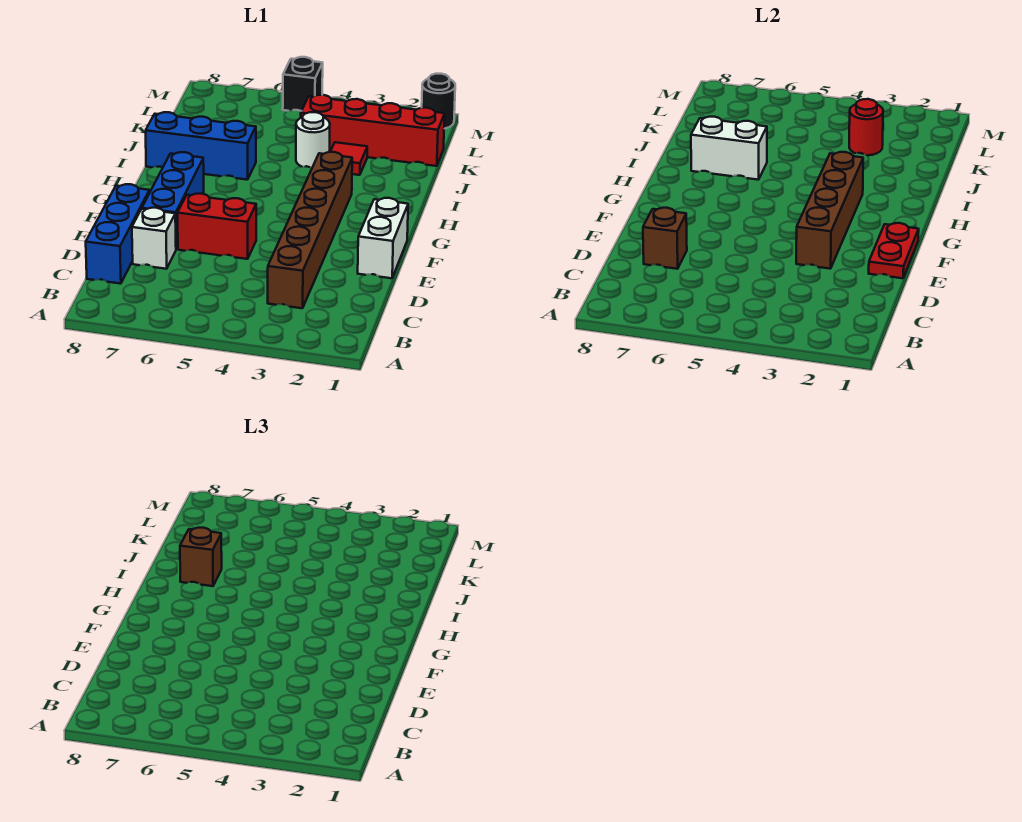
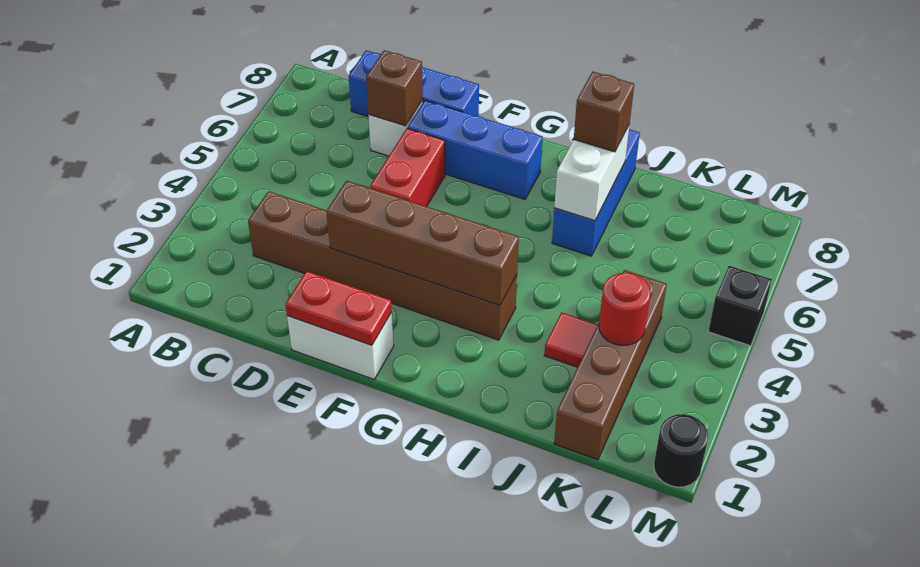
white round brick J4 level 1 -> none
red brick K1:K4 level 1 -> brown brick K1:K4 level 1

